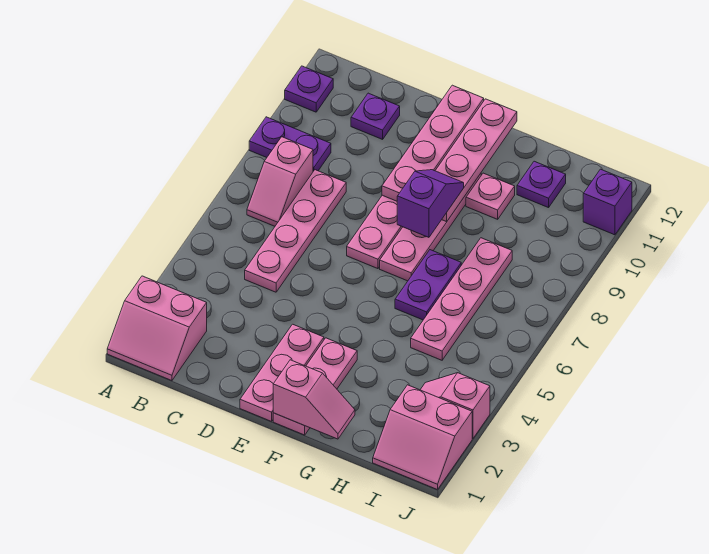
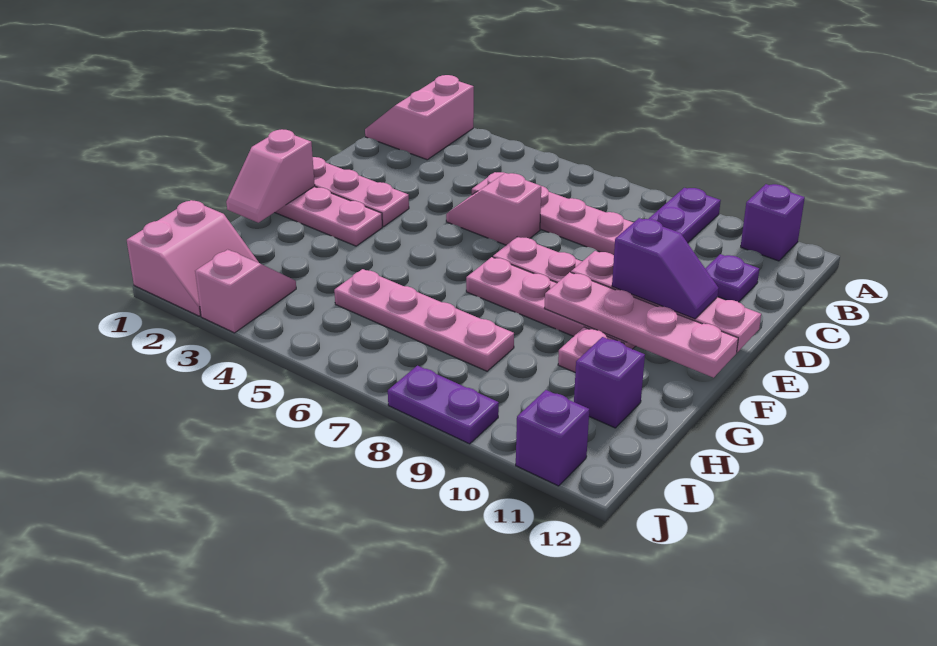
purple plate A11 level 1 -> purple brick A11 level 1
pink slope B7:B8 level 1 top 8 -> pink slope D5:D6 level 1 top 6
purple slope F8:F9 level 3 top 8 -> purple slope E10:E11 level 3 top 10
purple plate G6:G7 level 1 -> purple plate J8:J9 level 1
purple plate H11 level 1 -> purple brick H11 level 1
pink slope I1:J2 level 1 top 2 -> pink slope I1:J2 level 1 top 1

